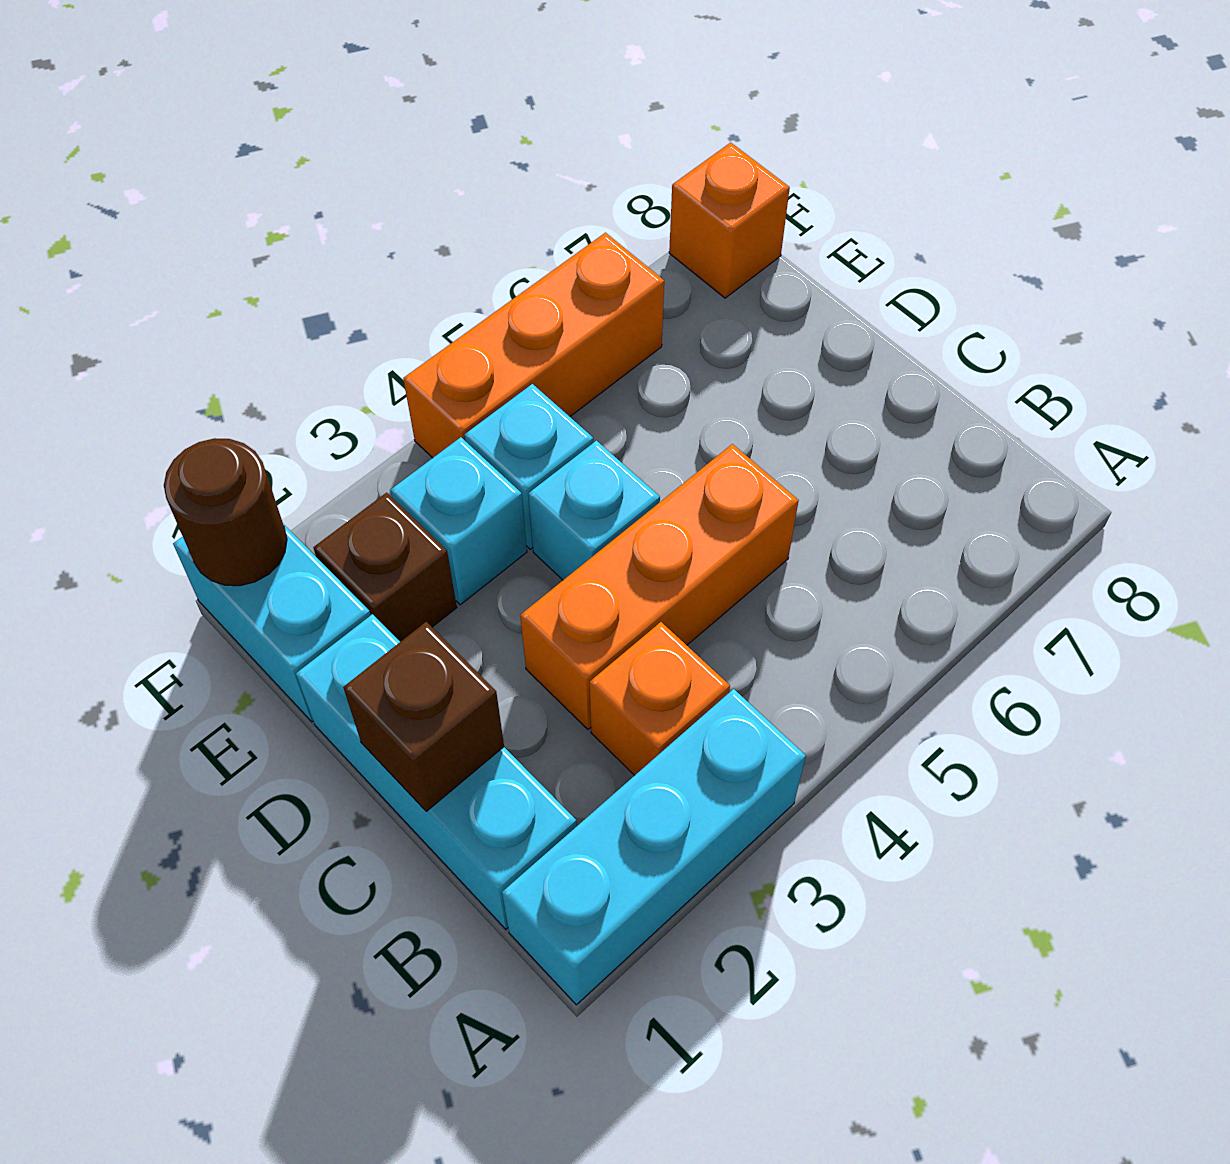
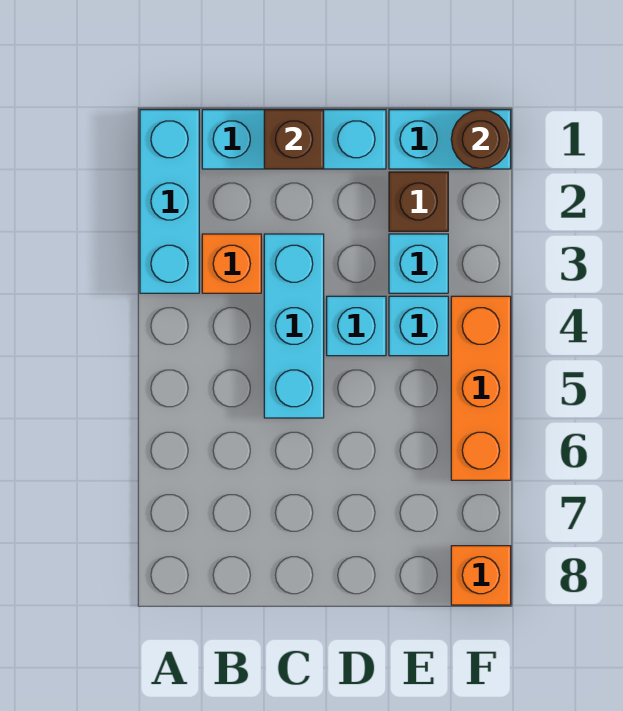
orange brick C3:C5 level 1 -> cyan brick C3:C5 level 1

